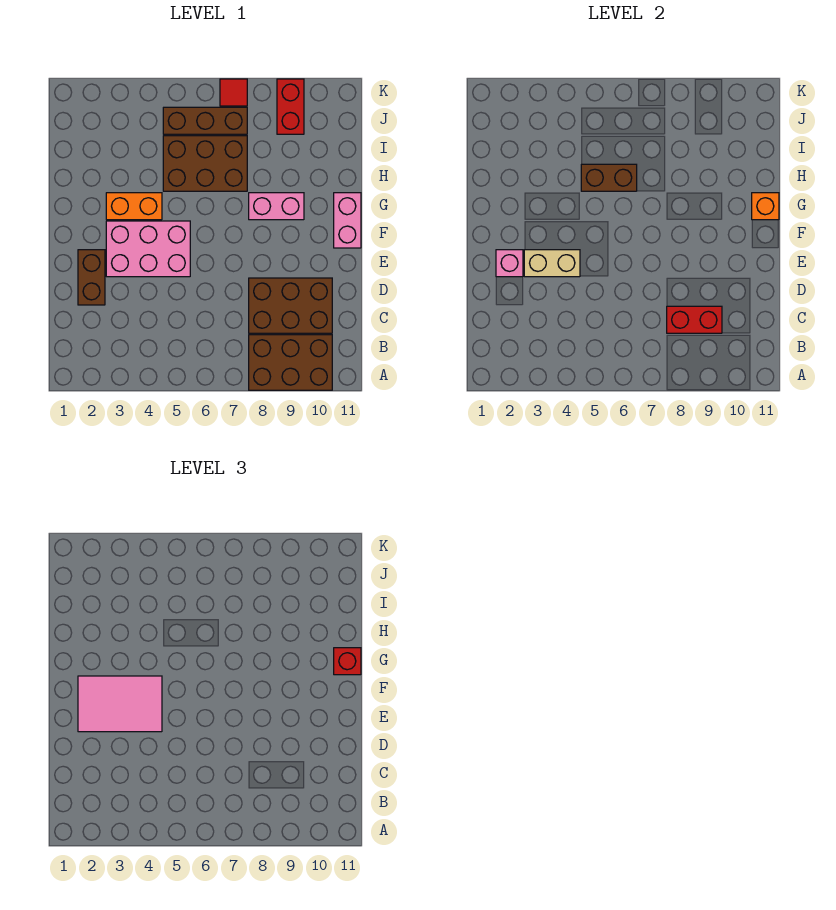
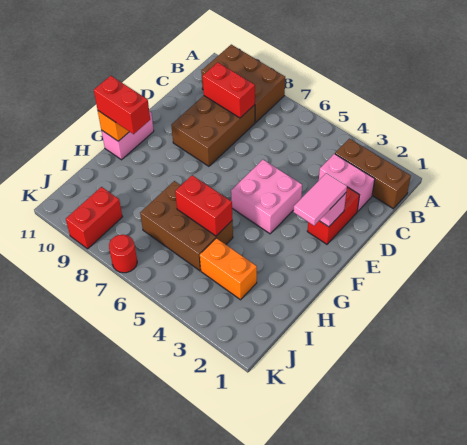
brown brick C8:D10 level 1 -> brown brick C8:E9 level 1
brown brick D2:E2 level 1 -> red brick D2:E2 level 1
pink tile E2:F4 level 3 -> pink tile E2:F2 level 3
pink brick E3:F5 level 1 -> pink brick E4:F5 level 1
tan brick E3:E4 level 2 -> none
orange brick G3:G4 level 1 -> orange brick I3:I4 level 1
pink brick G8:G9 level 1 -> pink brick C2:C3 level 1
red brick G11 level 3 -> red brick G10:G11 level 3
brown brick H5:H6 level 2 -> red brick H5:H6 level 2
brown brick J5:J7 level 1 -> brown brick B1:B3 level 1
red tile K7 level 1 -> red round brick K7 level 1

